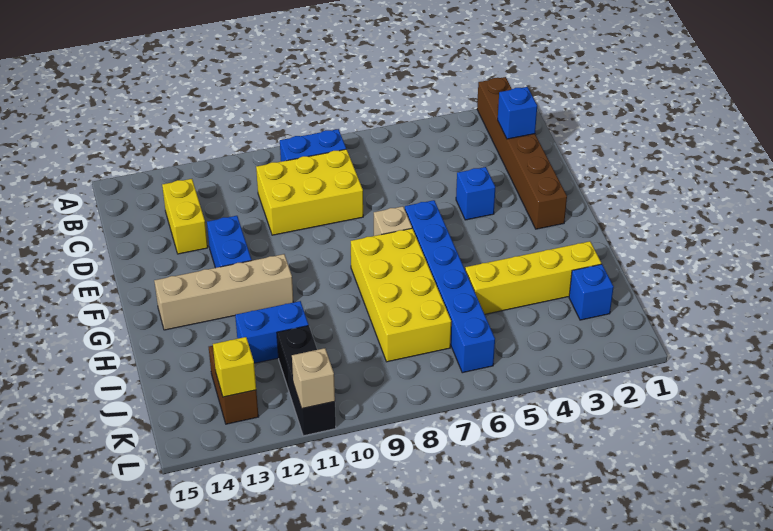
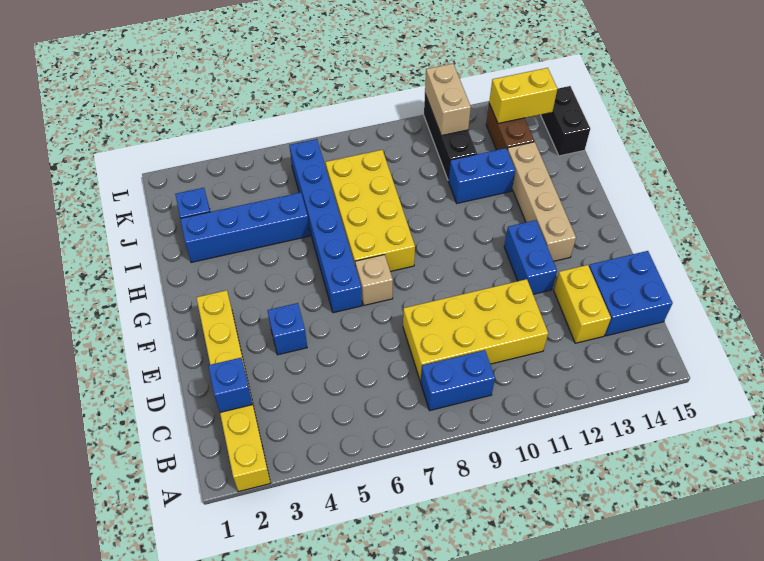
brown brick A2:F2 level 1 -> yellow brick A2:F2 level 1
yellow brick C8:D10 level 1 -> yellow brick C8:D11 level 1
none -> blue brick C14:D15 level 1
tan brick G11:G14 level 1 -> tan brick F13:I13 level 1
yellow brick I2:I5 level 1 -> blue brick I2:I5 level 1
none -> black brick J15:K15 level 1
yellow brick K13 level 2 -> yellow brick K13:K14 level 2
tan brick L11 level 2 -> tan brick K11:L11 level 2

